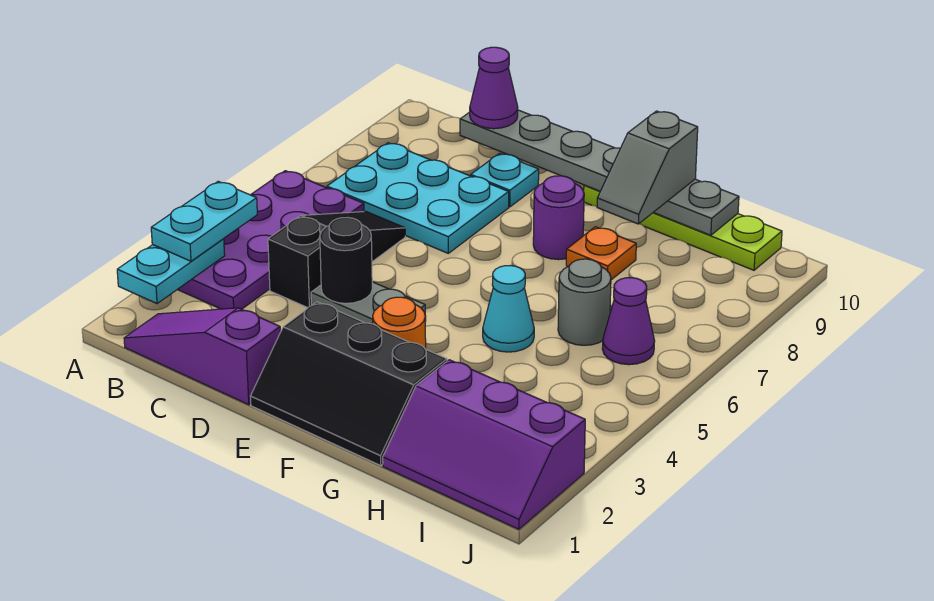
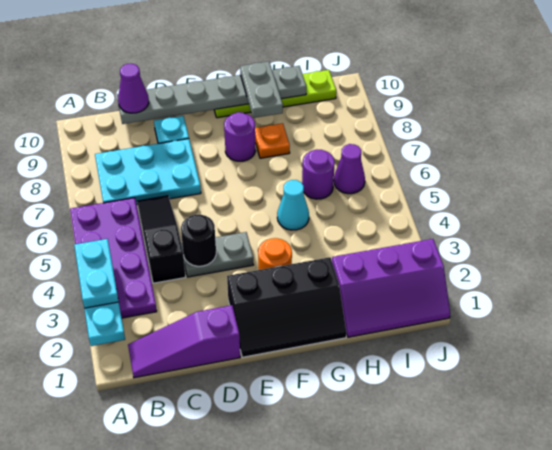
grey slope G9:G10 level 3 top 10 -> grey plate G9:G10 level 3
grey round brick H6 level 1 -> purple round brick H6 level 1

